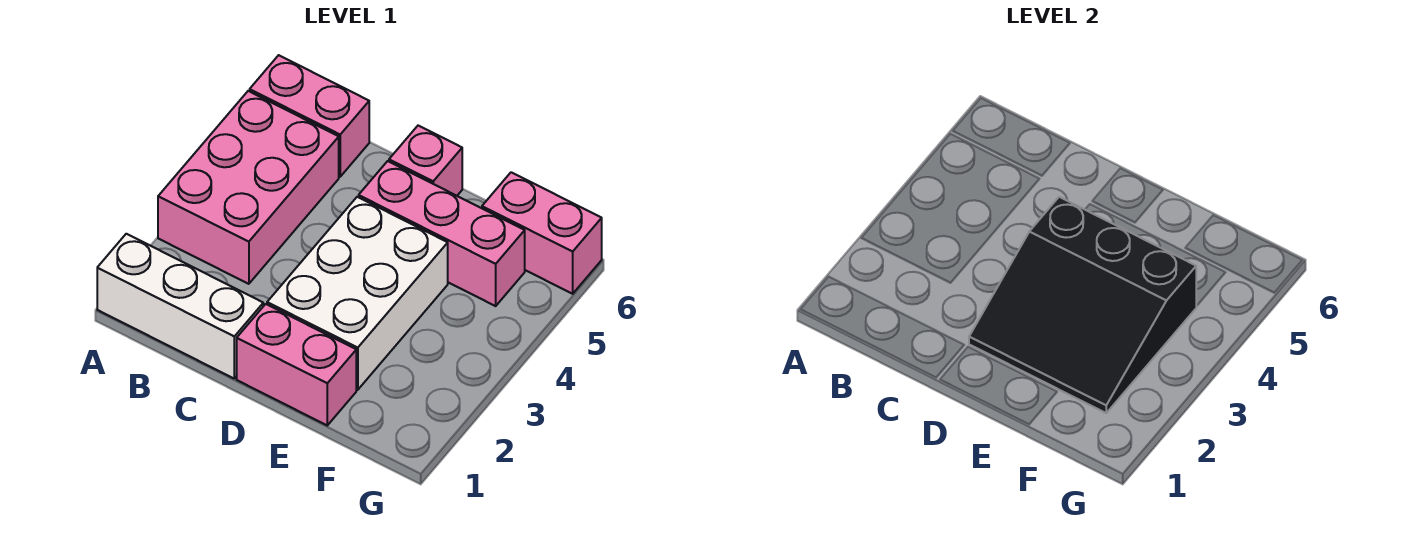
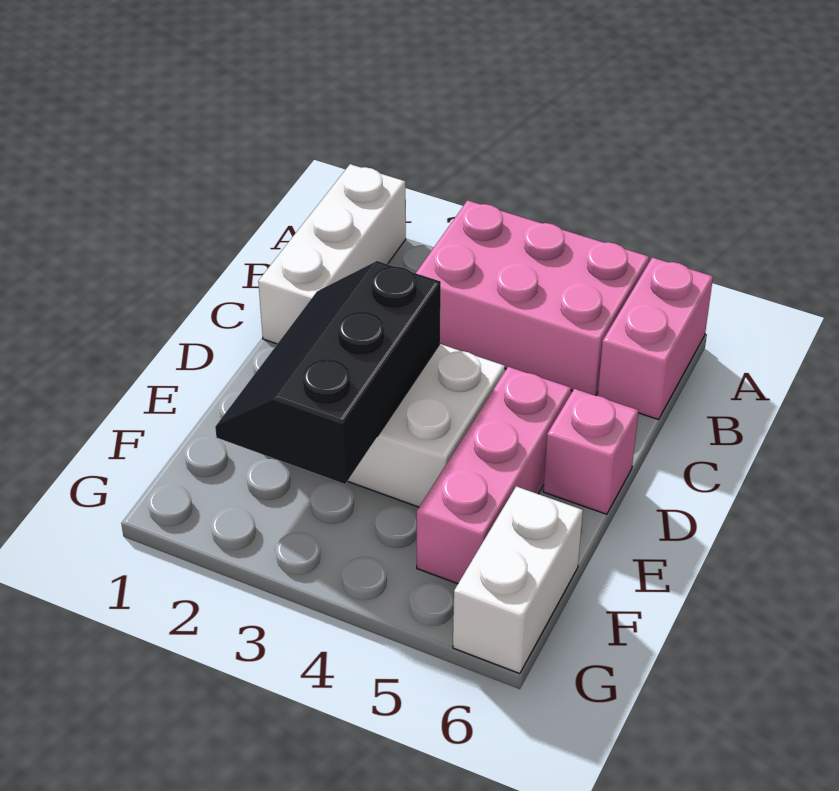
pink brick D1:E1 level 1 -> none
black slope D2:F4 level 2 top 4 -> black slope D2:F3 level 2 top 3
pink brick F6:G6 level 1 -> white brick F6:G6 level 1

